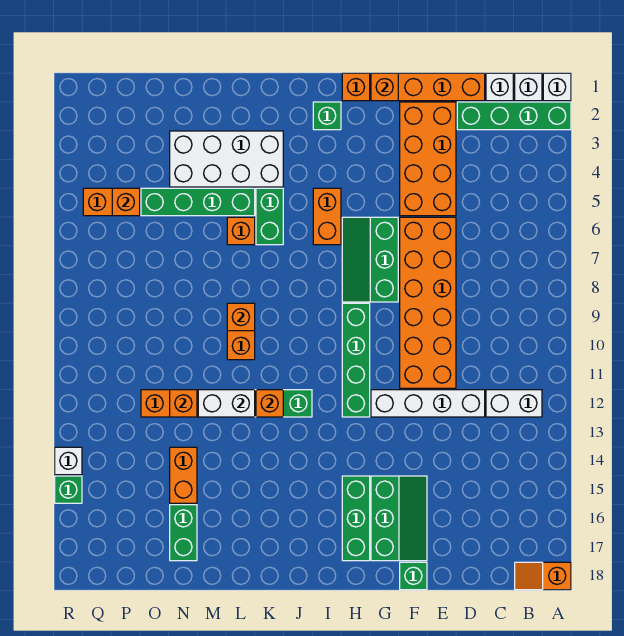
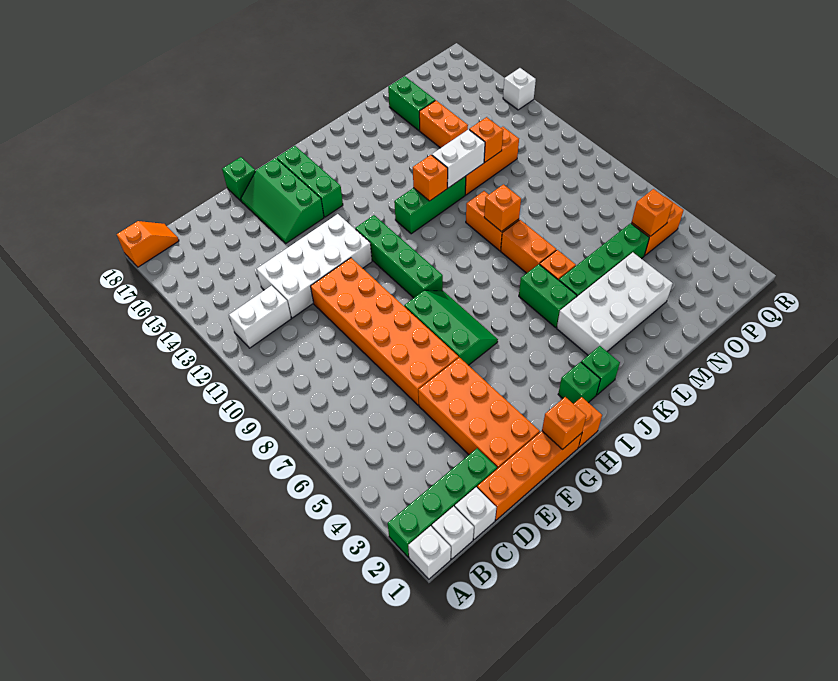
white brick D12:G12 level 1 -> white brick D12:G13 level 1
orange brick I5:I6 level 1 -> orange brick L7:L8 level 1
green brick R15 level 1 -> green brick J2 level 1

